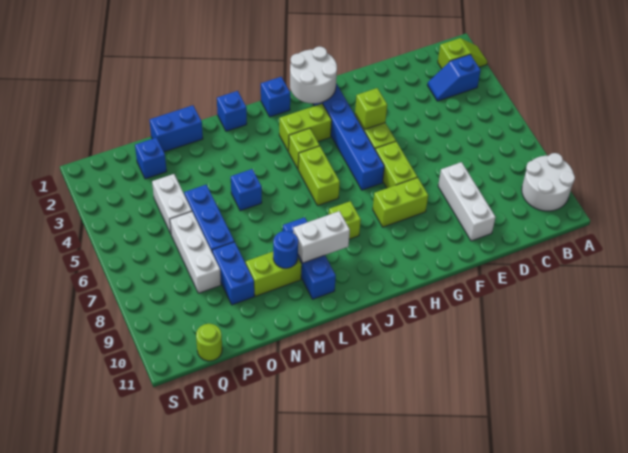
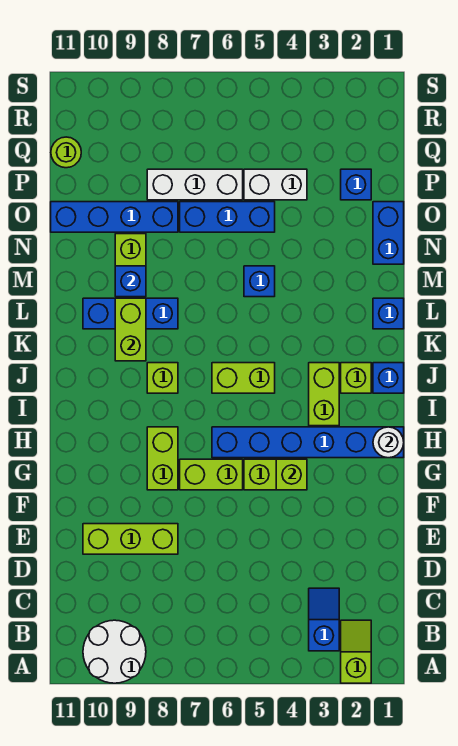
lime slope A2:B2 level 1 top B -> lime slope A2:B2 level 1 top A
white brick E8:E10 level 1 -> lime brick E8:E10 level 1
white round brick H1:I2 level 2 -> white round brick H1 level 2
lime brick J4 level 1 -> lime brick J2 level 1
white brick K9:L9 level 2 -> lime brick K9:L9 level 2
blue round brick M9 level 2 -> blue brick M9 level 2
blue brick O8:O9 level 1 -> blue brick O8:O11 level 1

